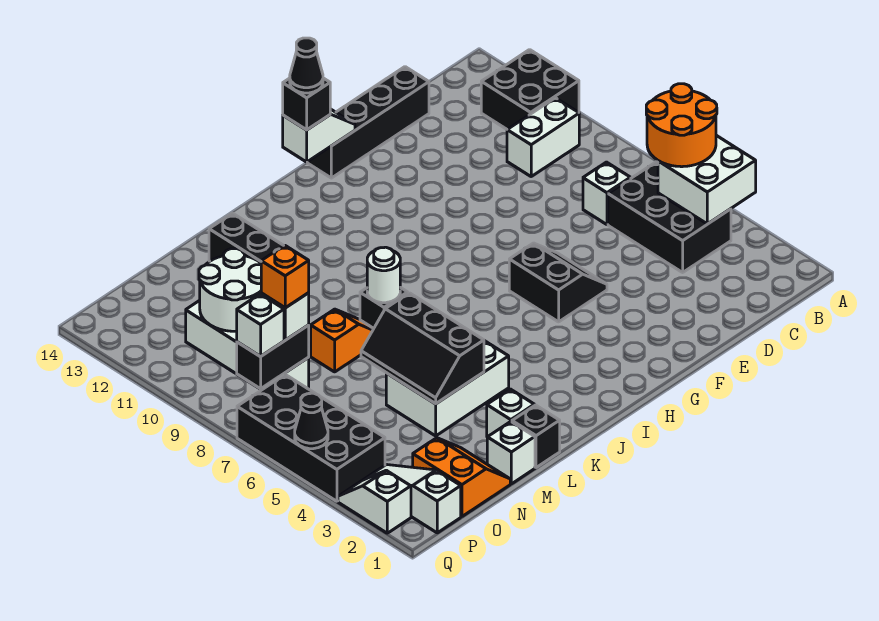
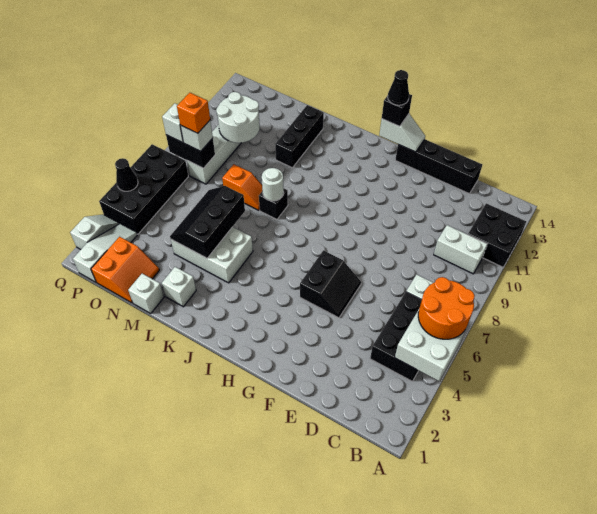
black brick L1 level 1 -> none

